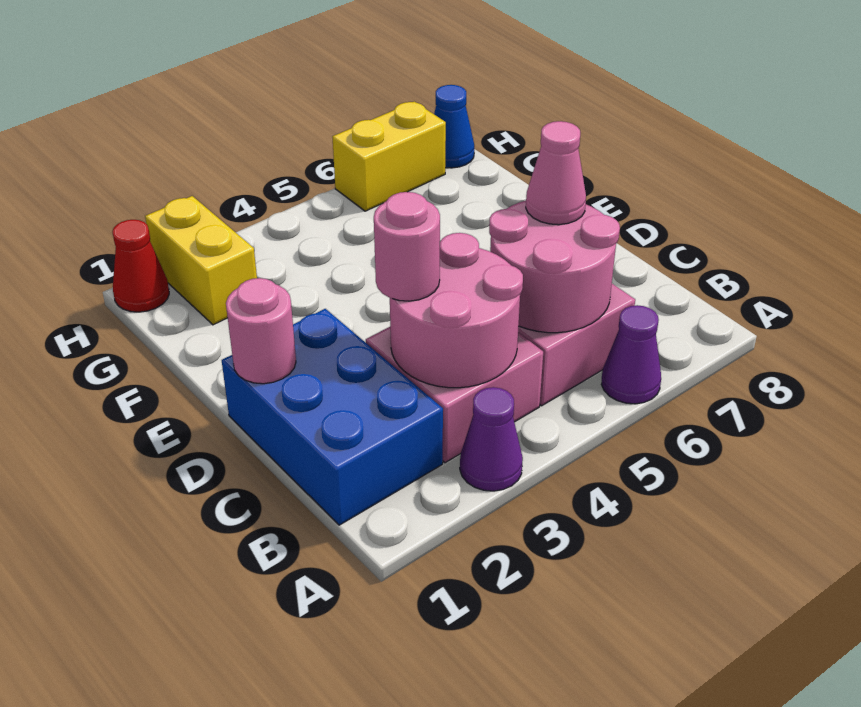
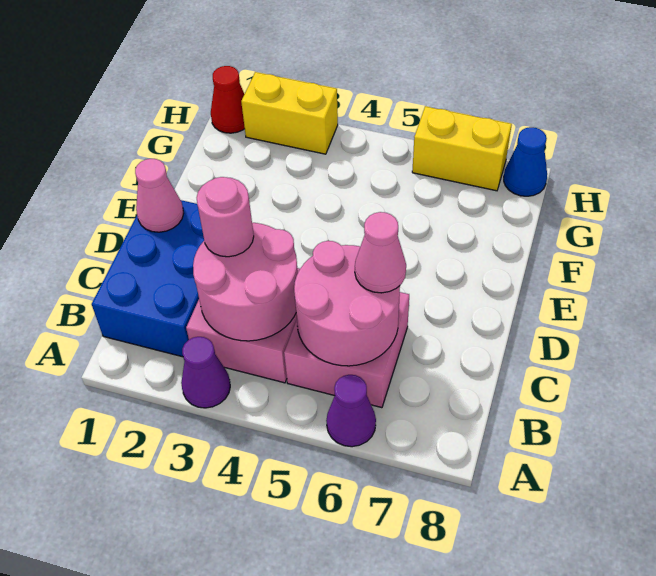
pink round brick D1 level 2 -> pink cone D1 level 2
yellow brick G2:H2 level 1 -> yellow brick H2:H3 level 1

